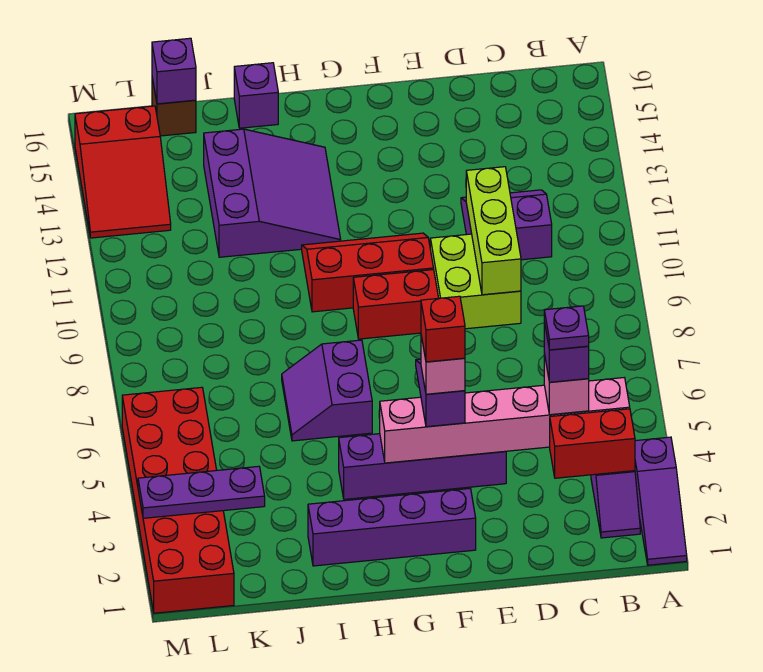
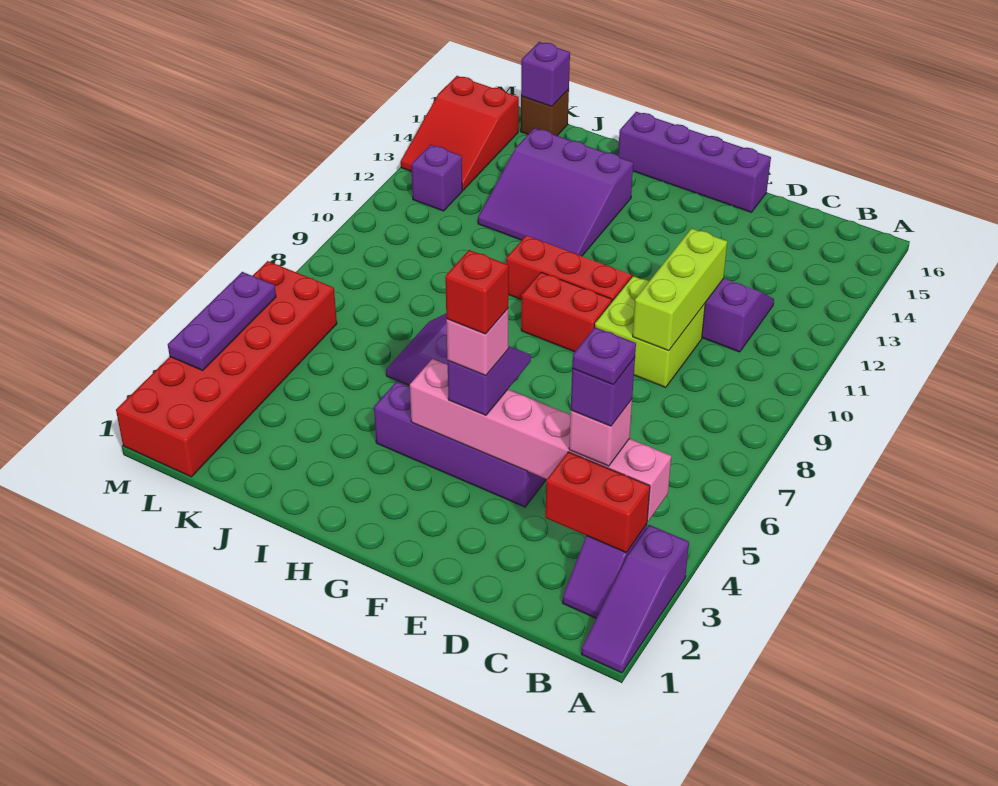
purple brick F2:I2 level 1 -> purple brick E16:H16 level 1
purple slope H12:J14 level 1 top J -> purple slope H12:J14 level 1 top 14
purple brick I16 level 1 -> purple brick L12 level 1
purple plate K3:M3 level 2 -> purple plate M3:M5 level 2

